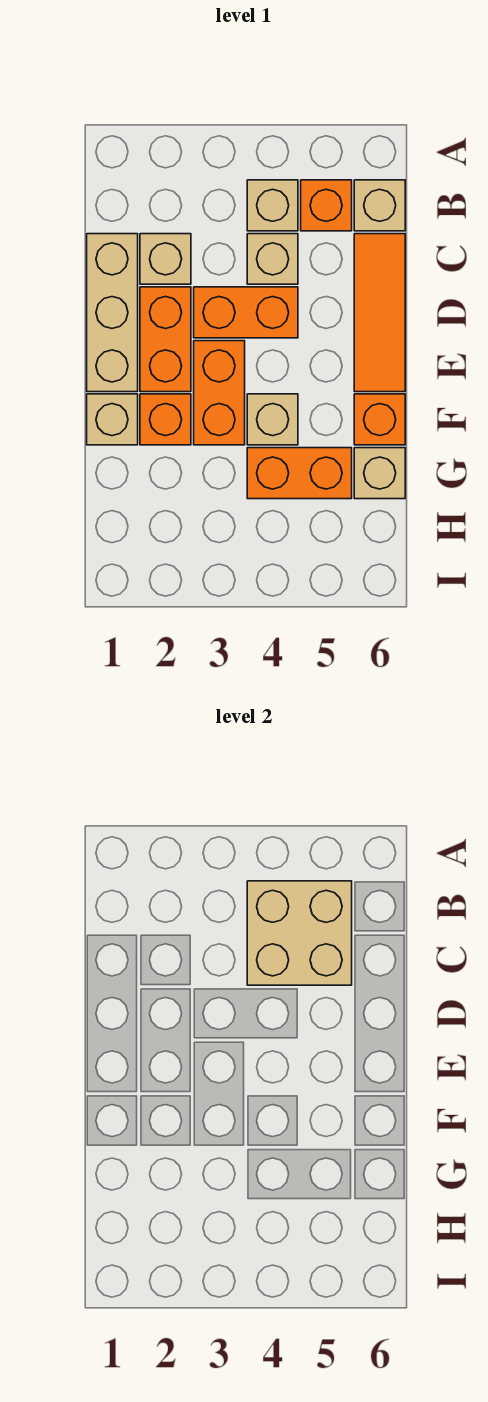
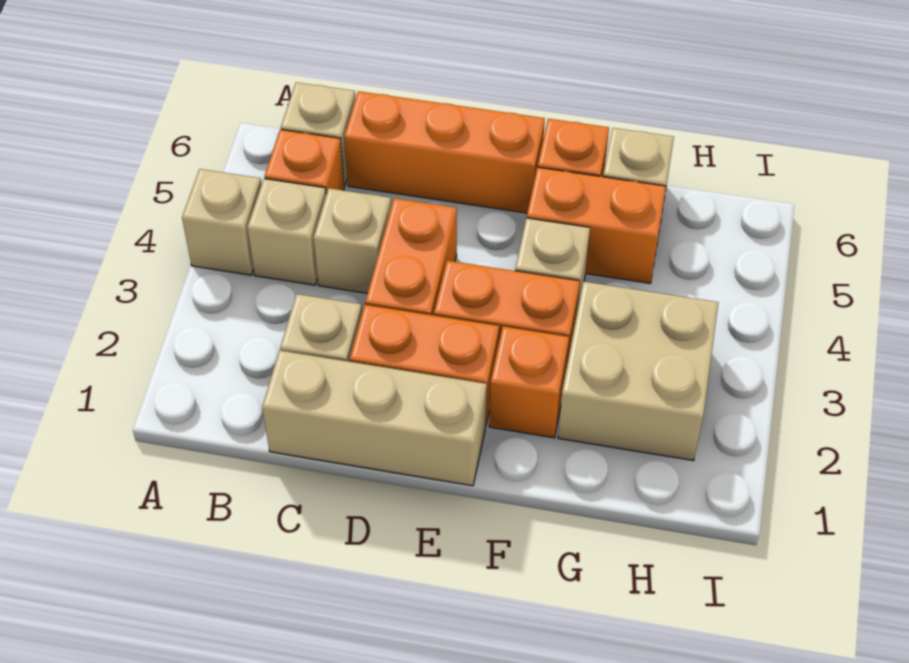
tan brick B4:C5 level 2 -> tan brick G2:H3 level 1
orange tile C6:E6 level 1 -> orange brick C6:E6 level 1
tan brick F1 level 1 -> tan brick A4 level 1
orange brick G4:G5 level 1 -> orange brick F5:G5 level 1

